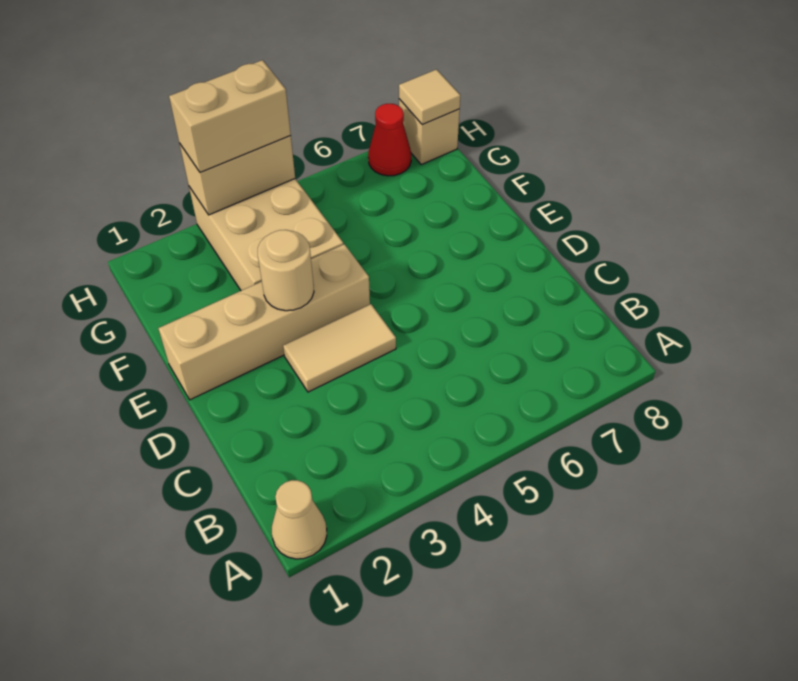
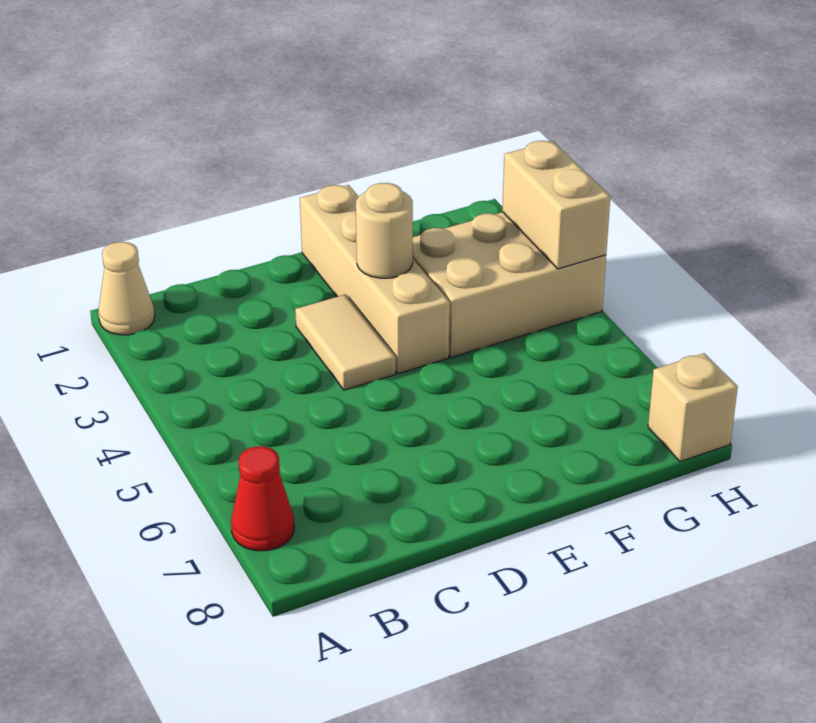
tan brick H3:H4 level 3 -> none
red cone H7 level 1 -> red cone A7 level 1
tan tile H8 level 2 -> none

